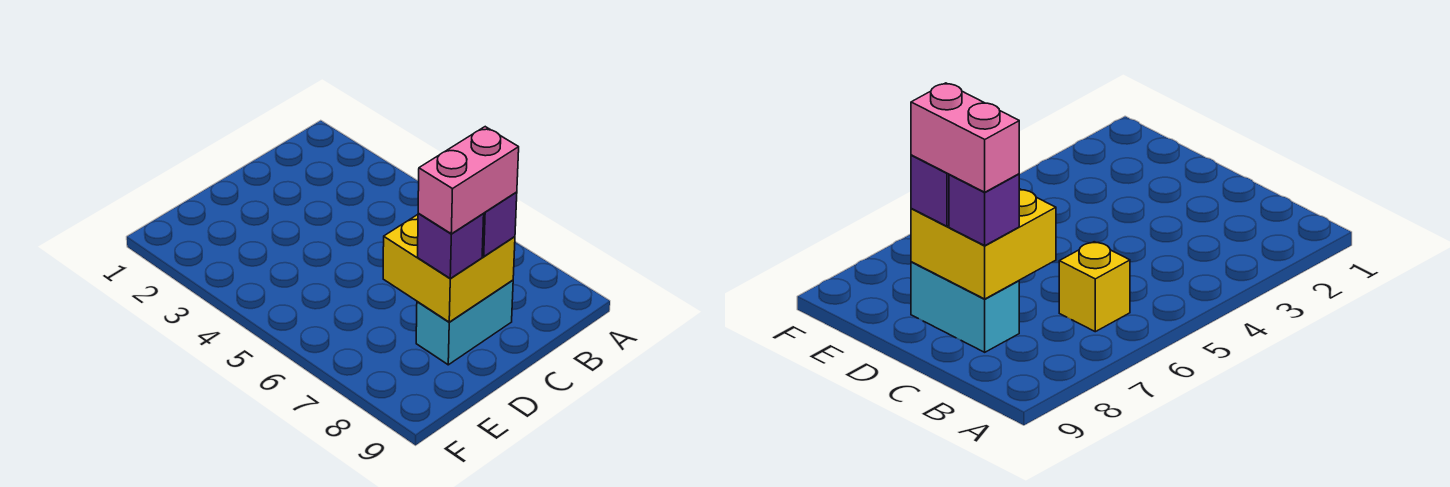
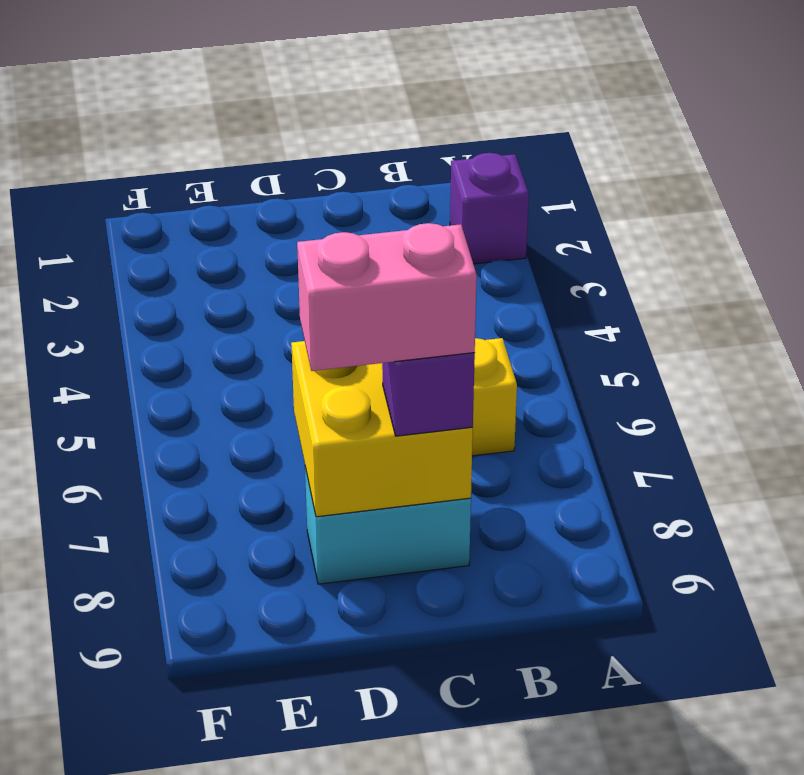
purple brick D8 level 3 -> purple brick A2 level 1

